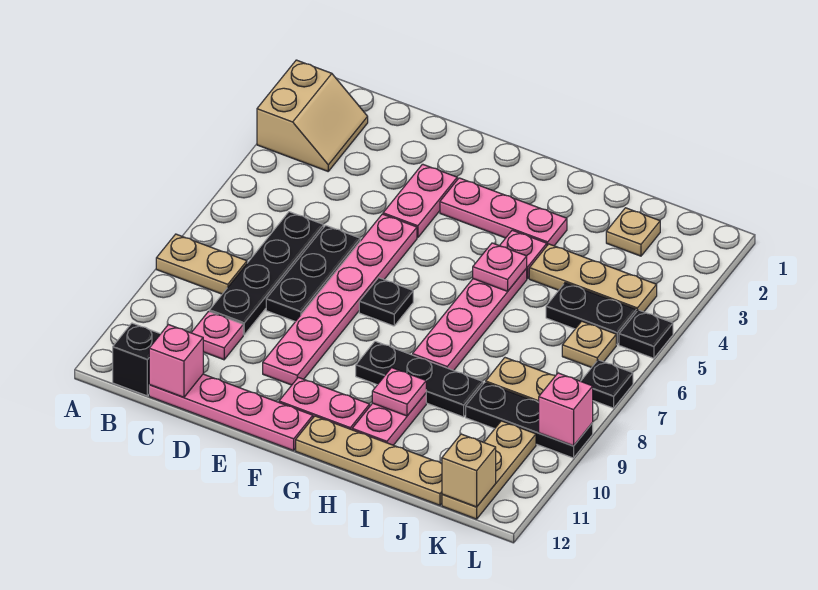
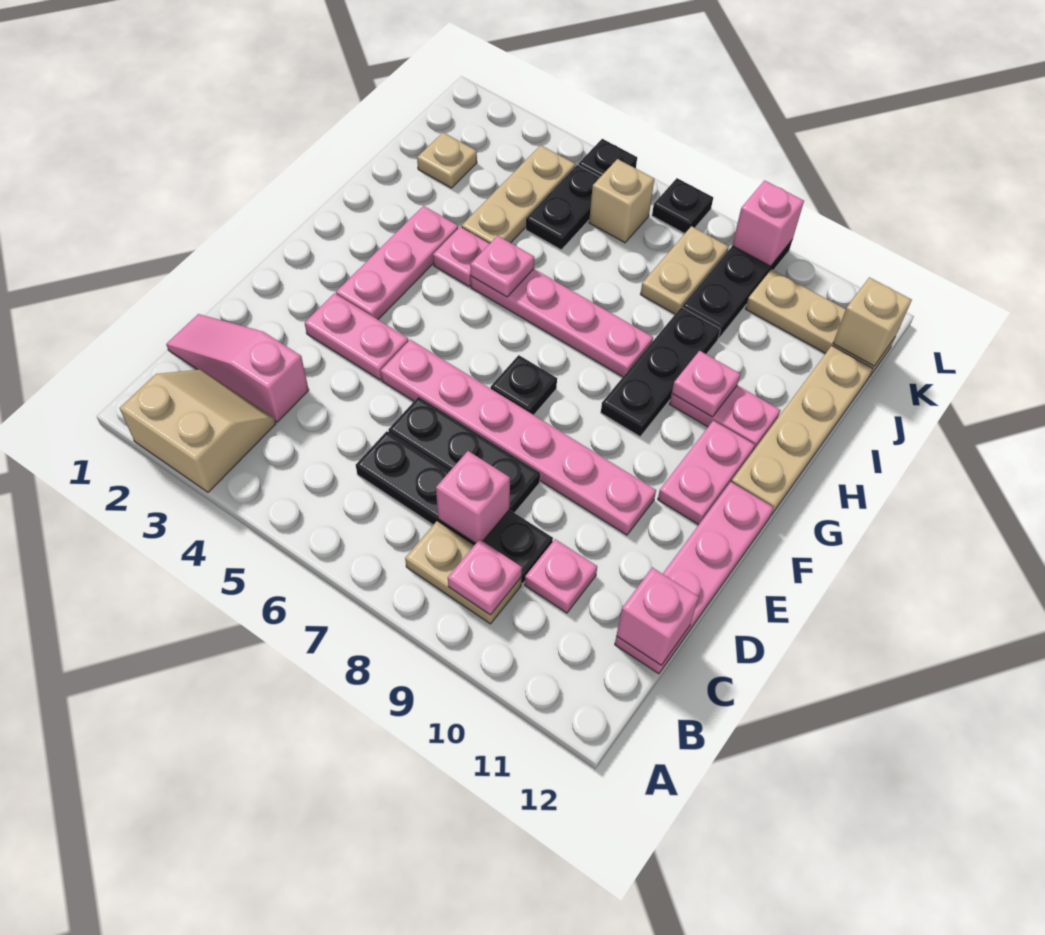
tan plate A8:B8 level 1 -> tan plate B8:B9 level 1
none -> pink plate B9 level 2
black brick B12 level 1 -> none
none -> pink slope C1:C3 level 1 top 3
none -> pink brick C8 level 2
tan plate K6 level 1 -> tan brick K6 level 1

